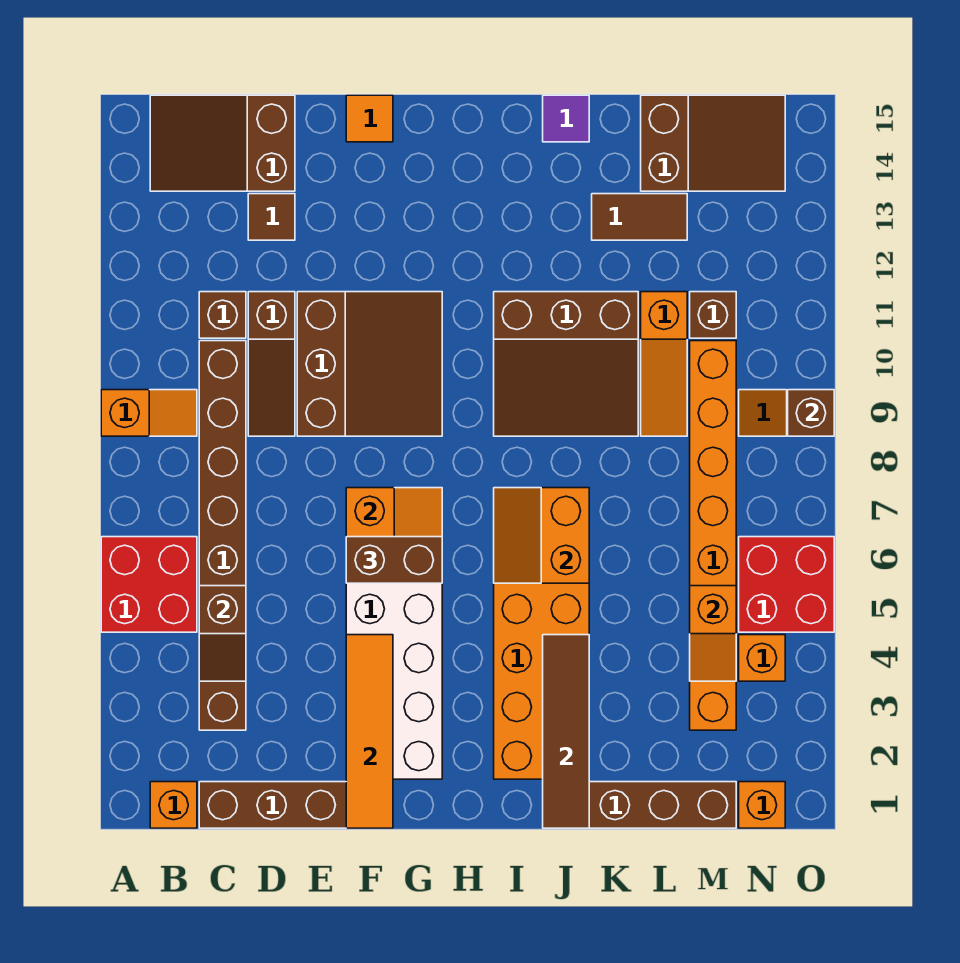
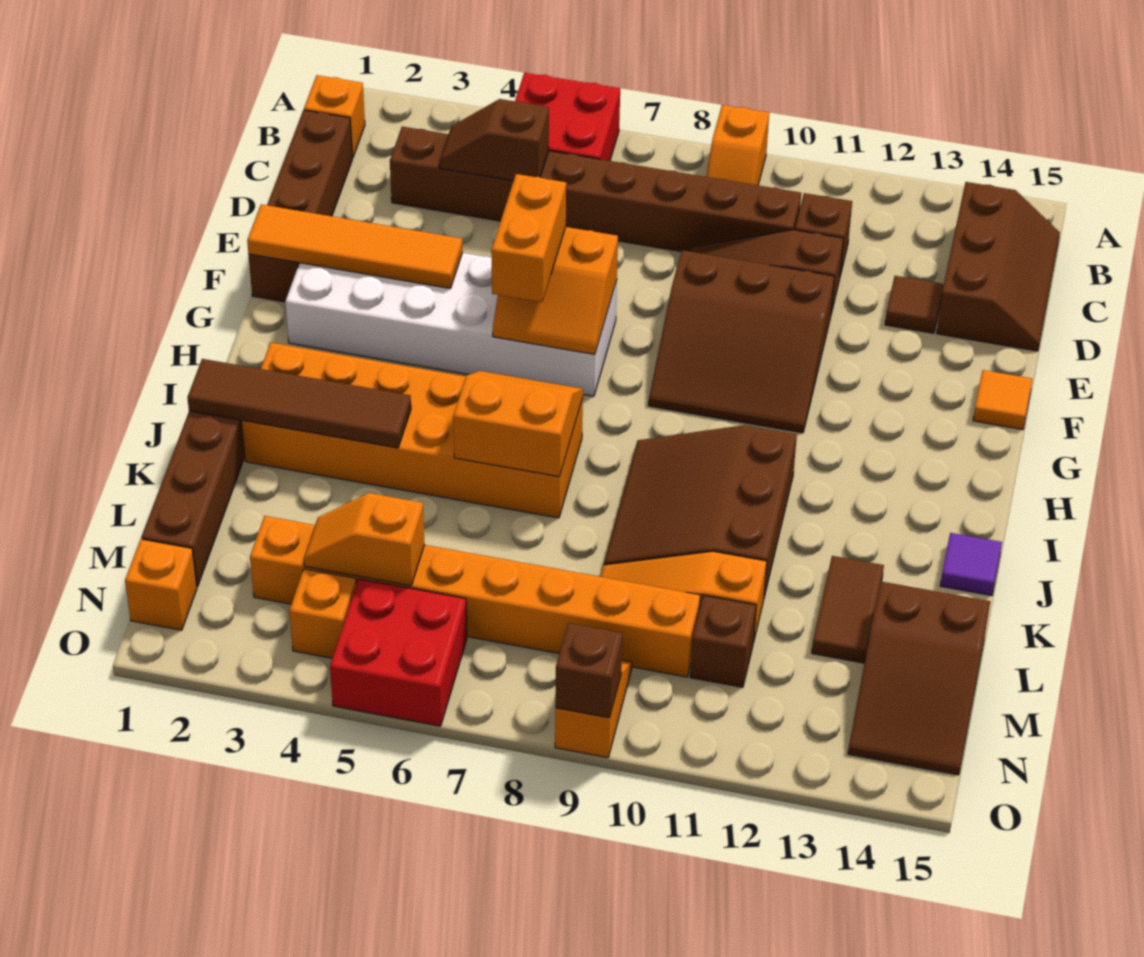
brown slope B14:D15 level 1 top D -> brown slope B14:D15 level 1 top 14
brown brick F6:G6 level 3 -> orange brick F6:G6 level 3

